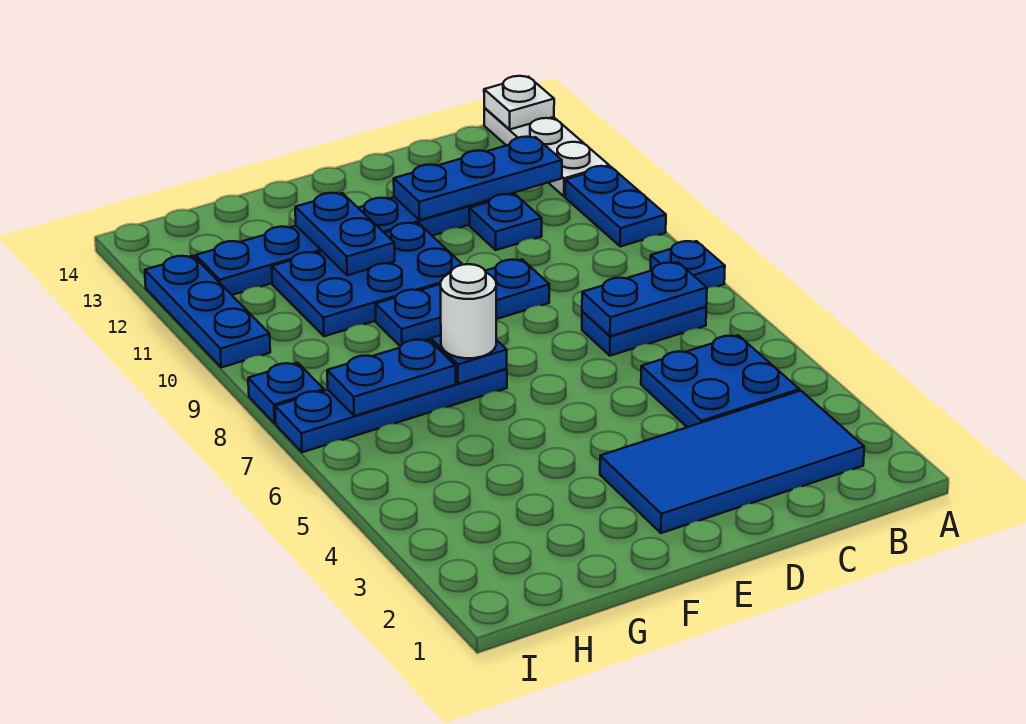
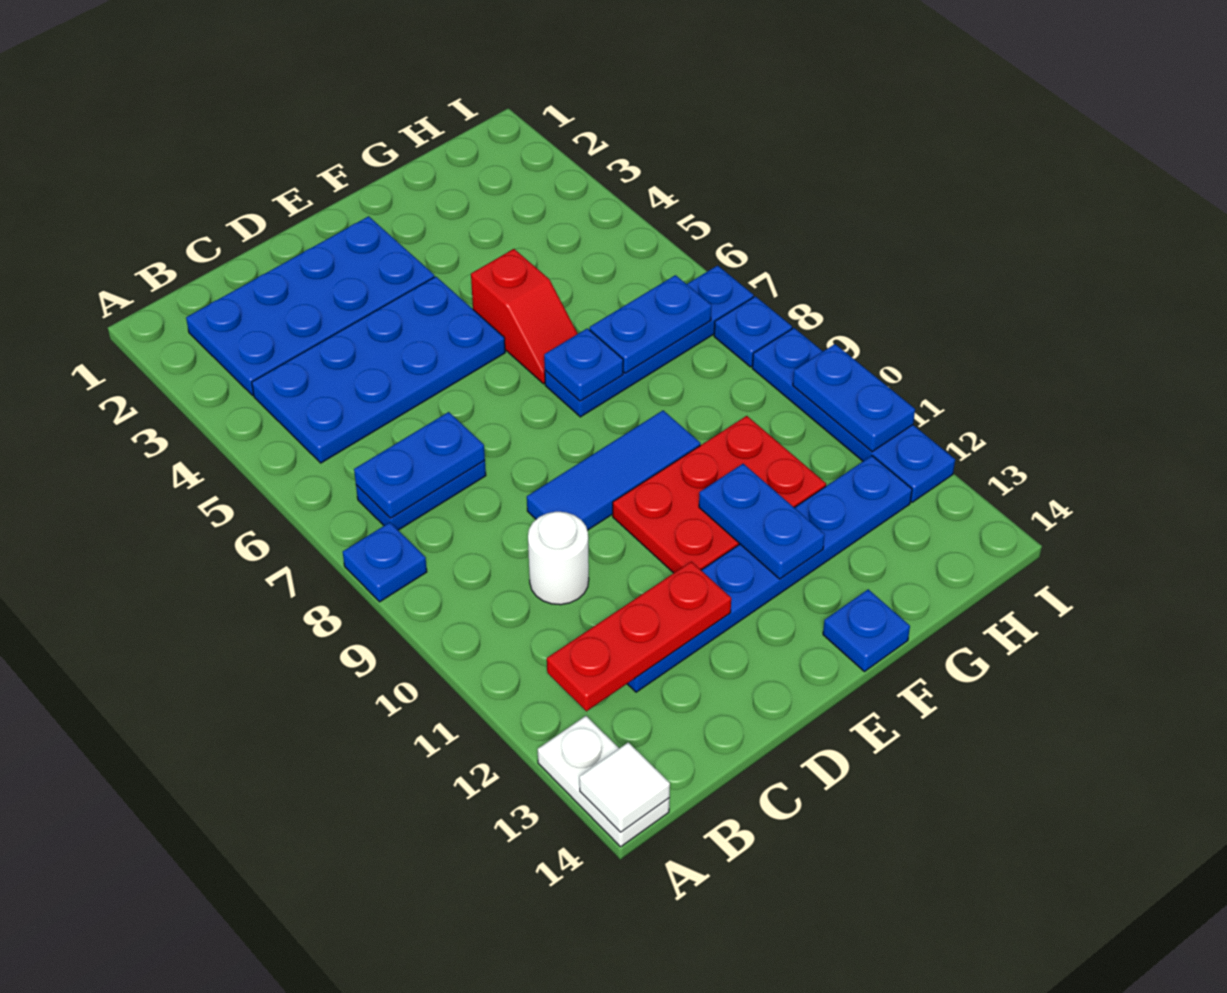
blue plate A10:A11 level 1 -> blue plate I10:I11 level 2
white plate A12:A14 level 1 -> white plate A13:A14 level 1
white plate A14 level 2 -> white tile A14 level 2
blue tile B2:E3 level 1 -> blue plate B2:E3 level 1
blue plate B4:C5 level 1 -> blue plate B4:E5 level 1
blue plate B12:D12 level 2 -> red plate B12:D12 level 2
blue plate C11 level 1 -> blue plate F14 level 1
blue plate D9:F9 level 1 -> blue tile D9:F9 level 1
blue plate E10:G11 level 1 -> red plate E10:G11 level 1
none -> red slope F5:F6 level 1 top 5
white round brick F7 level 3 -> white round brick C10 level 1
blue plate I10:I12 level 1 -> blue plate I9:I12 level 1

